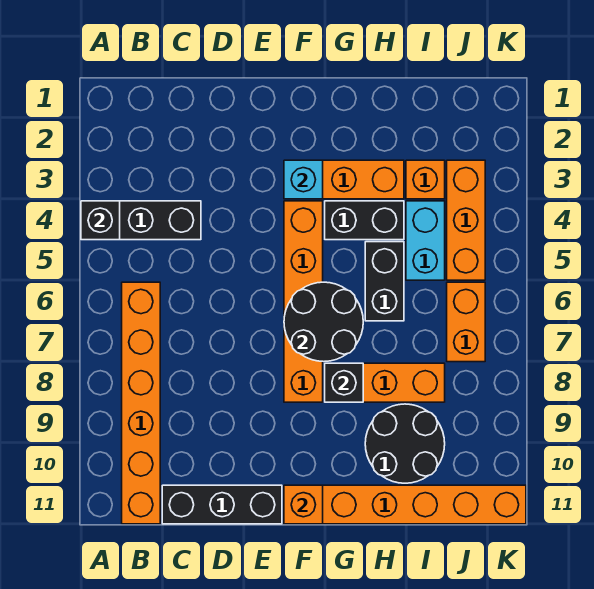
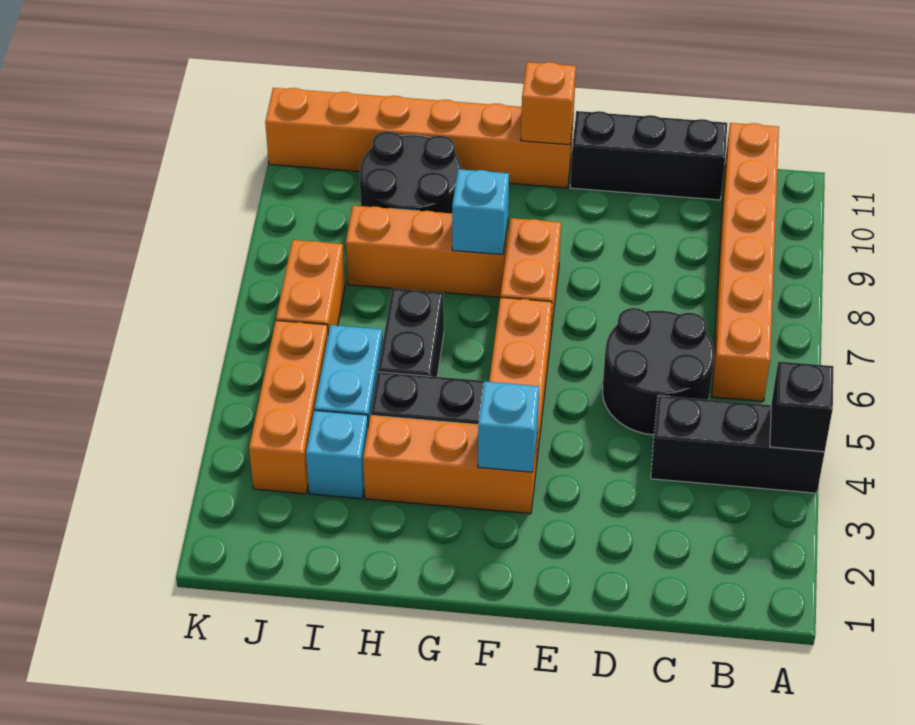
black round brick F6:G7 level 2 -> black round brick C5:D6 level 1
black brick G8 level 2 -> cyan brick G8 level 2
orange brick I3 level 1 -> cyan brick I3 level 1

